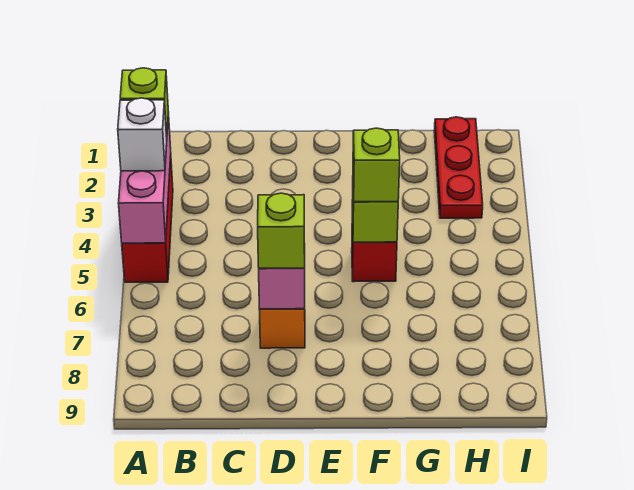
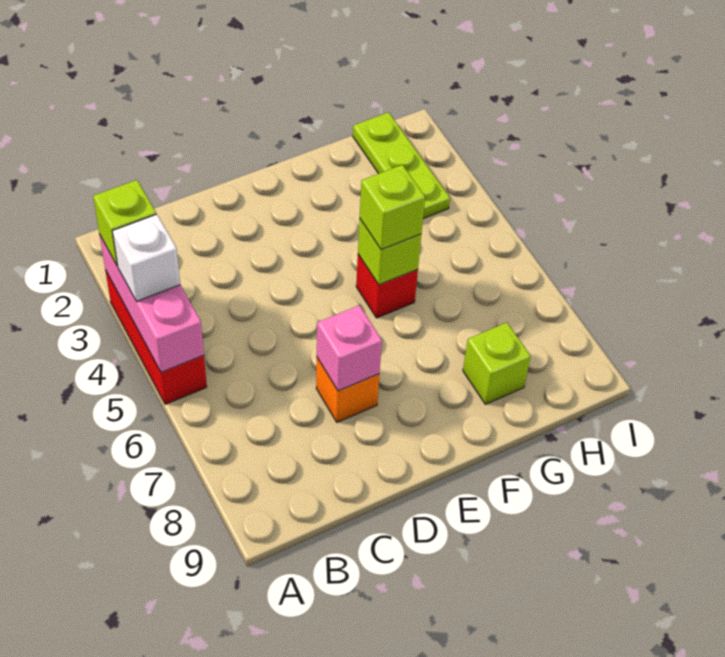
lime brick D7 level 3 -> lime brick G8 level 1
red plate H1:H3 level 1 -> lime plate H1:H3 level 1

